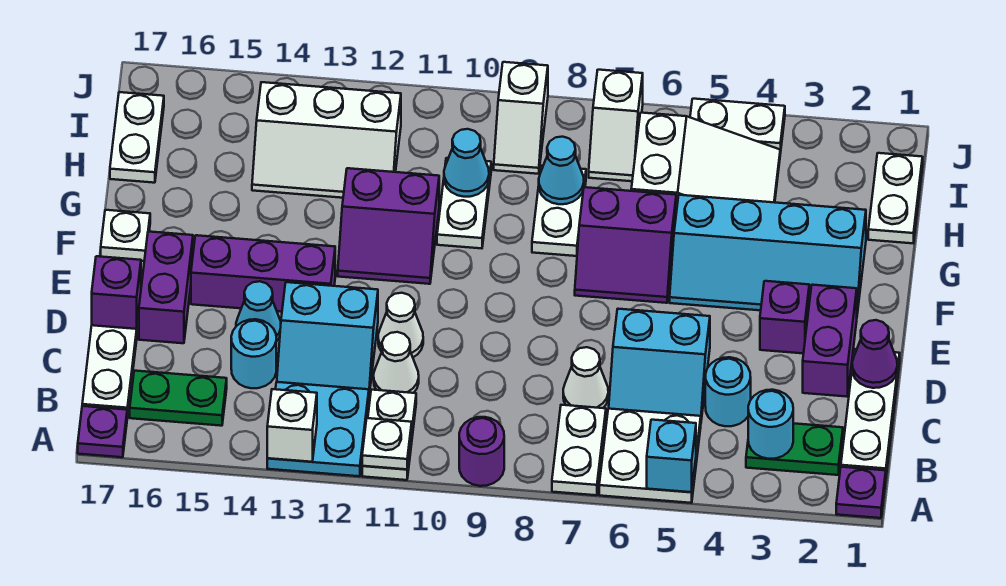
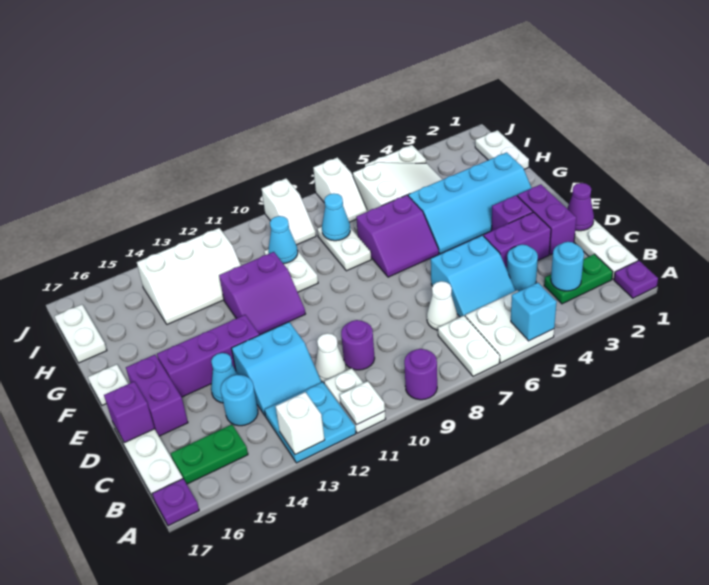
none -> purple round brick C10 level 1
none -> purple brick D3:D4 level 1
white cone D11 level 1 -> none

